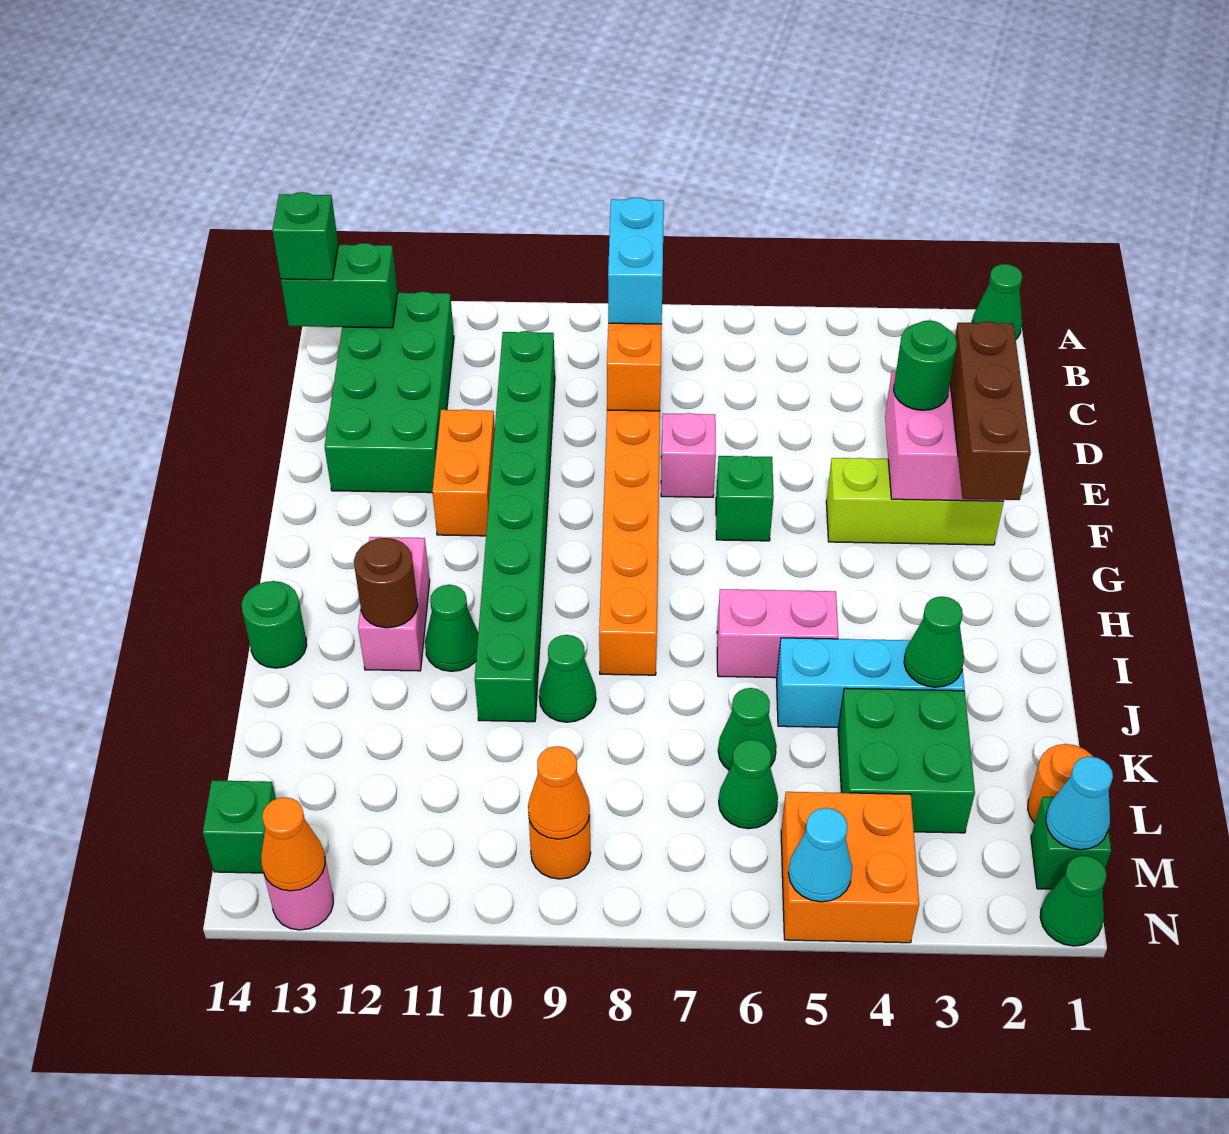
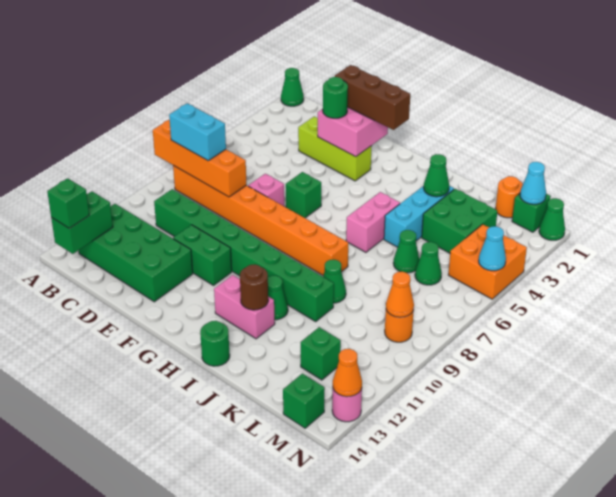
orange brick E11:F11 level 1 -> green brick E11:F11 level 1
lime brick F2:F4 level 1 -> lime brick D3:F3 level 1
none -> green brick L12 level 1

